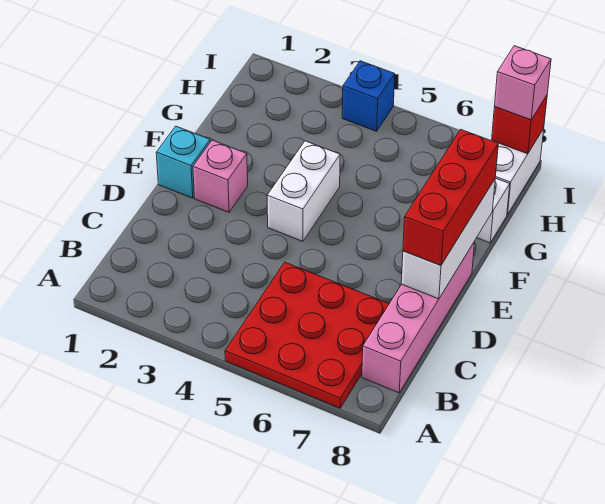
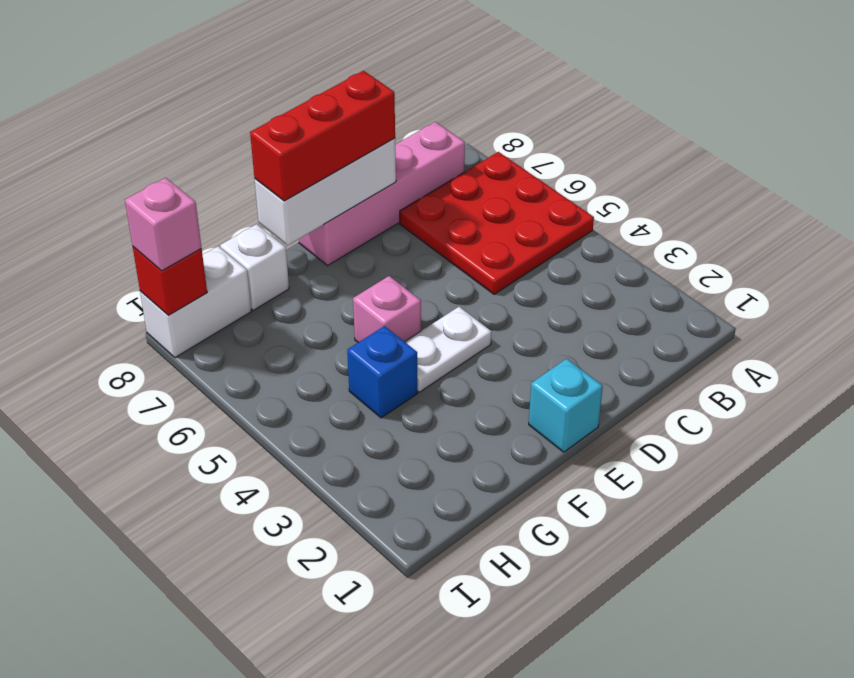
pink brick E2 level 1 -> pink brick F5 level 1
white brick E4:F4 level 1 -> white plate E4:F4 level 1
blue brick I4 level 1 -> blue brick G4 level 1

